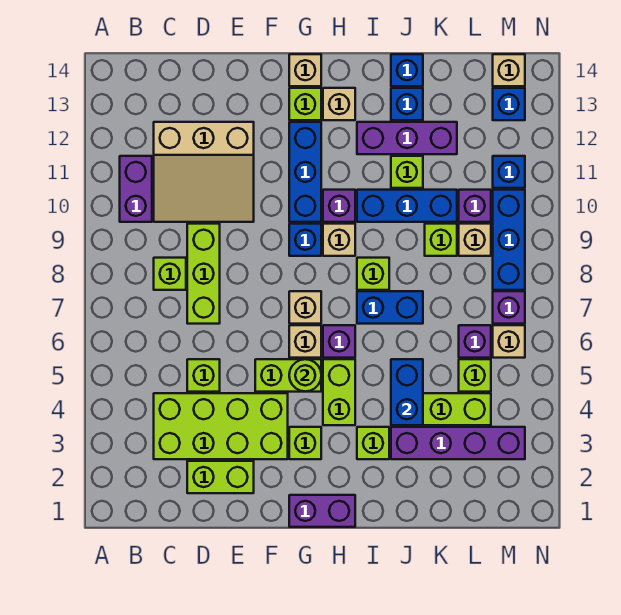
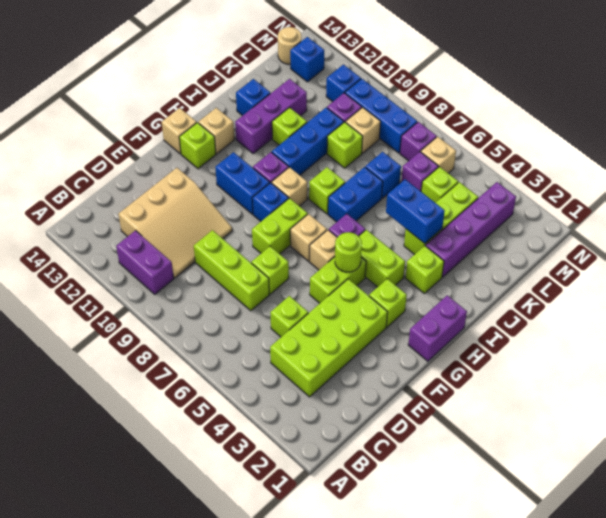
lime brick C8 level 1 -> lime brick E7 level 1
lime brick D2:E2 level 1 -> lime brick F8:G8 level 1
blue brick G10:G12 level 1 -> blue brick G10:G11 level 1
blue brick J14 level 1 -> blue brick K7 level 1
tan brick M14 level 1 -> tan round brick M14 level 1

